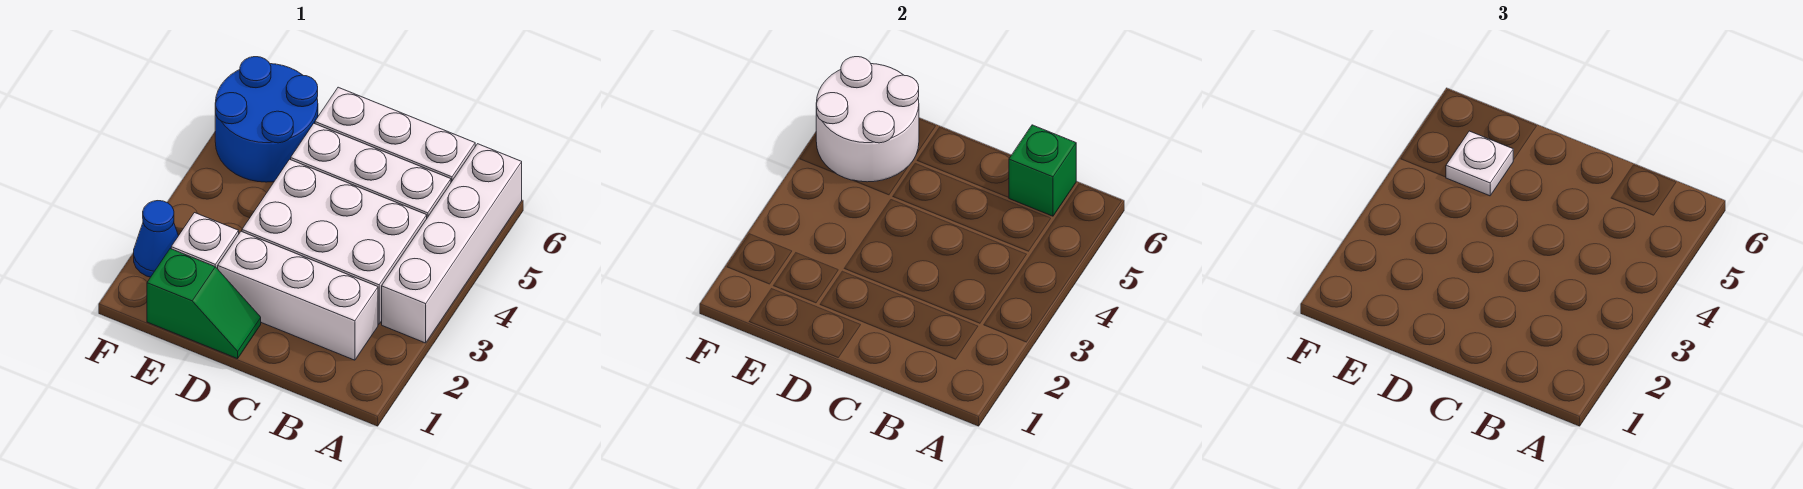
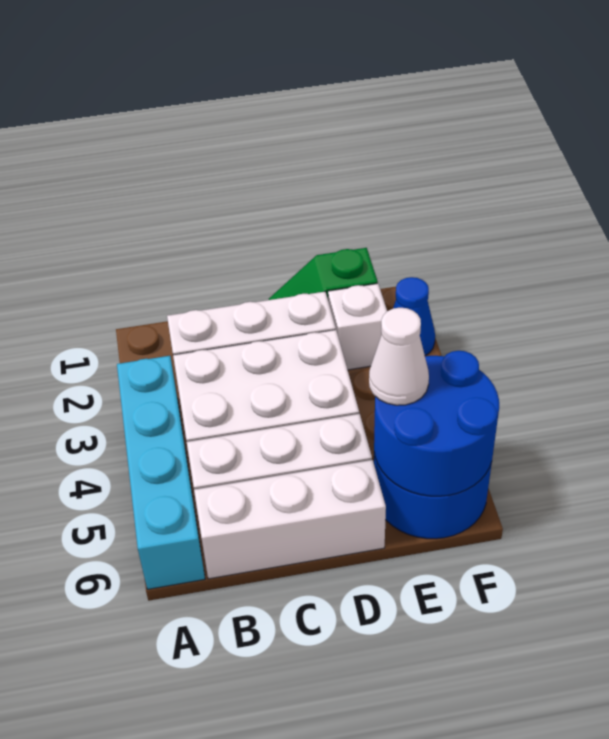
white brick A3:A6 level 1 -> cyan brick A3:A6 level 1
green brick B6 level 2 -> none
white round brick E5:F6 level 2 -> blue round brick E5:F6 level 2
white plate E5 level 3 -> white cone E5 level 3

